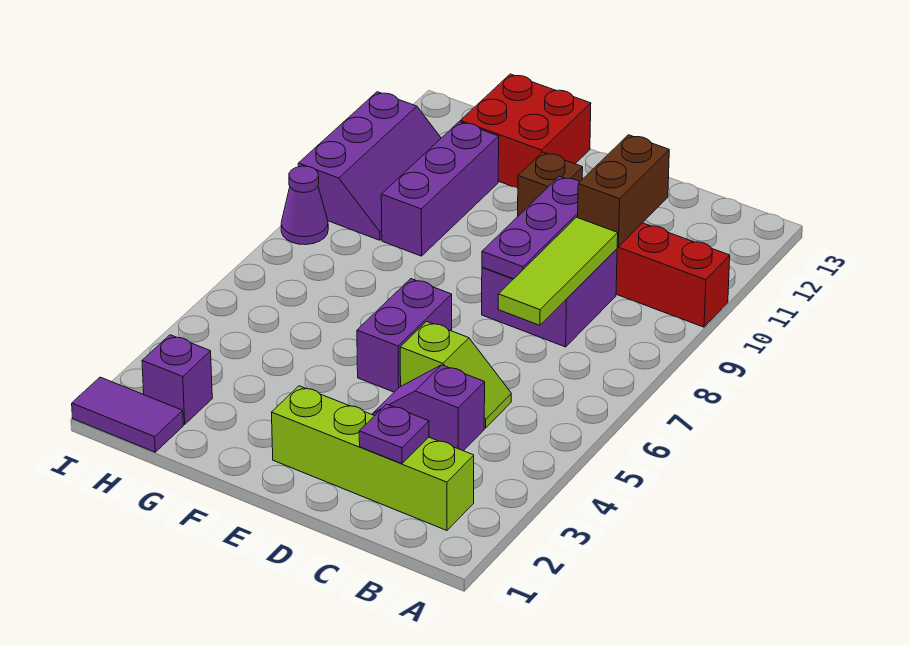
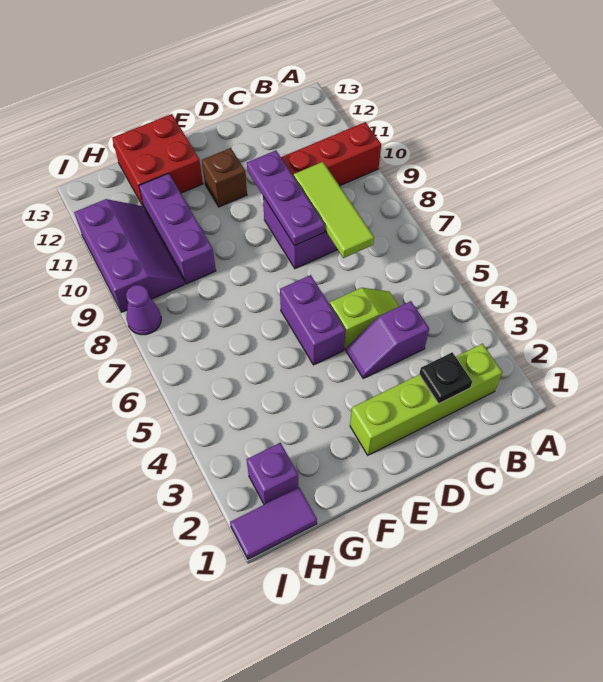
purple plate C2 level 2 -> black plate C2 level 2
brown brick C10:C11 level 2 -> none

